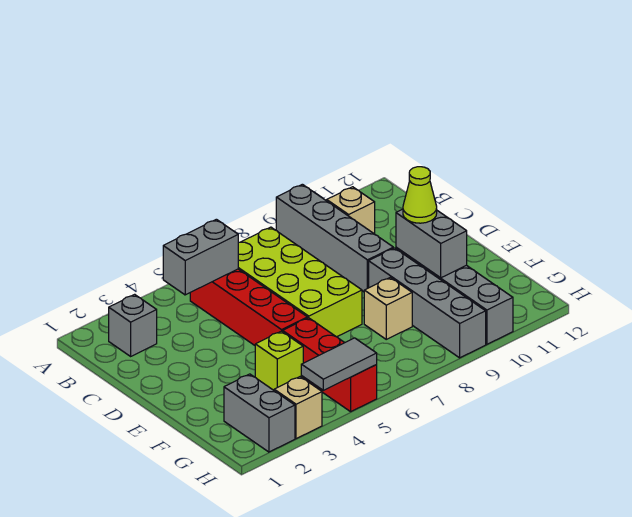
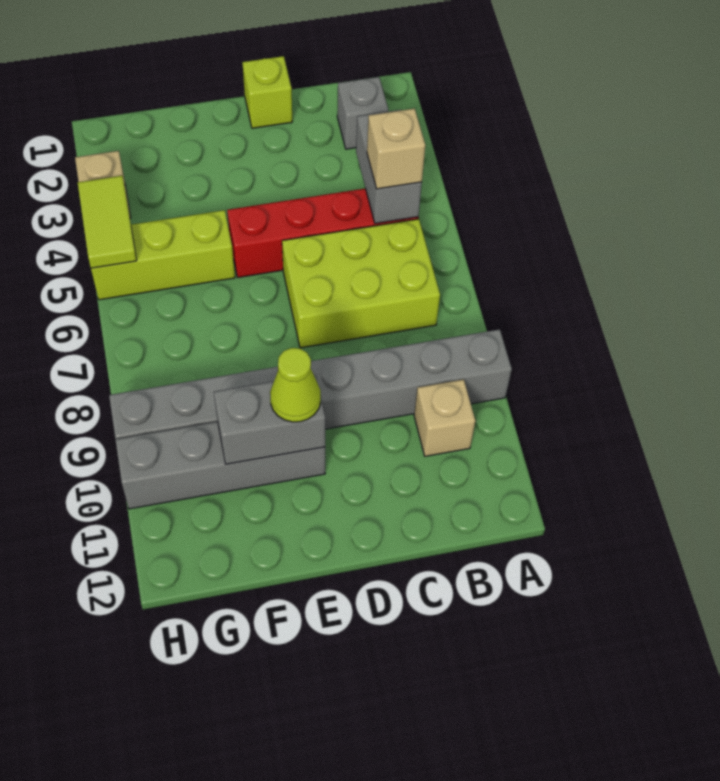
lime brick B6:E7 level 1 -> lime brick B6:D7 level 1
lime brick F4 level 1 -> lime brick D1 level 1
red brick F5:H5 level 1 -> lime brick F5:H5 level 1
tan brick F8 level 1 -> tan brick B5 level 3
grey brick G2:H2 level 1 -> none
grey tile H4:H5 level 2 -> lime tile H4:H5 level 2

